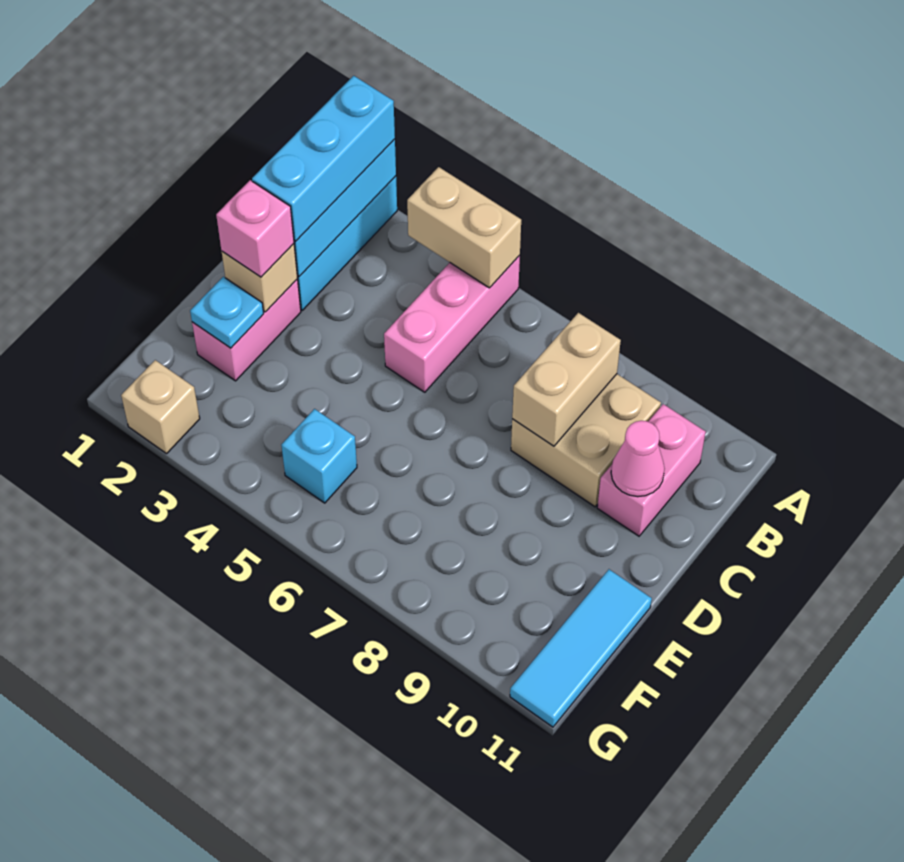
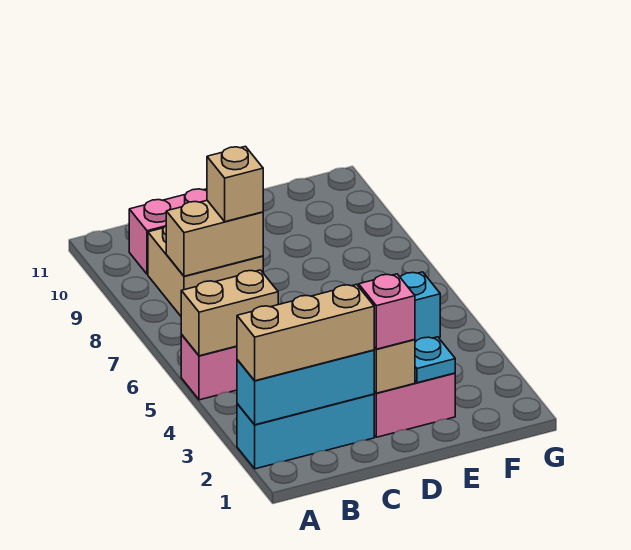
cyan brick A2:C2 level 3 -> tan brick A2:C2 level 3
tan brick A4:A5 level 2 -> tan brick A5:B5 level 2
pink cone C10 level 2 -> none
cyan tile E11:G11 level 1 -> none
tan brick G2 level 1 -> tan brick C8 level 3

